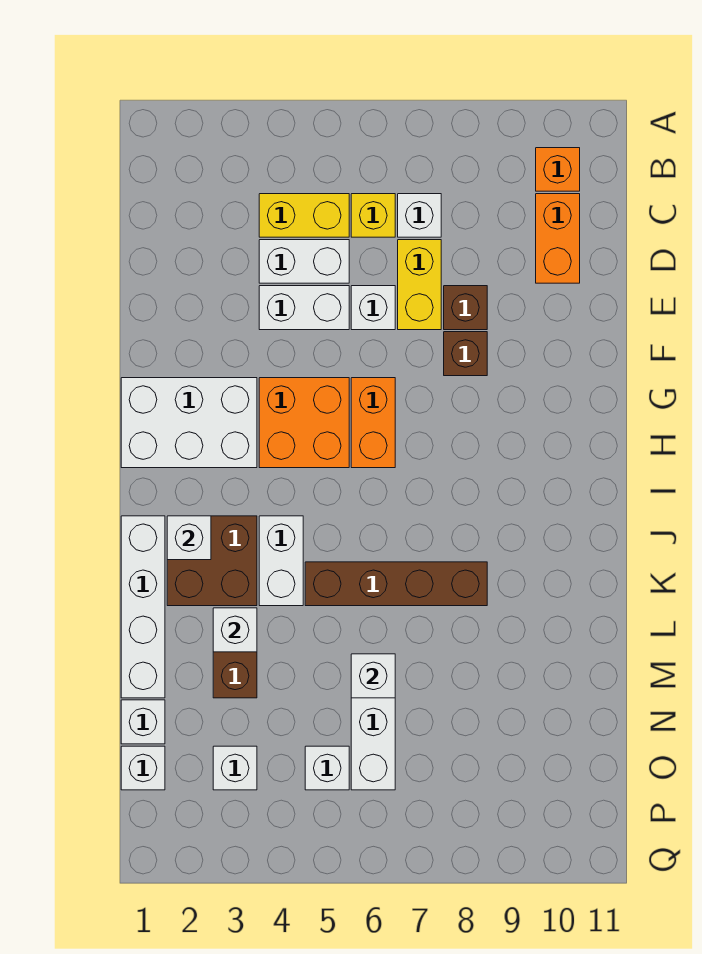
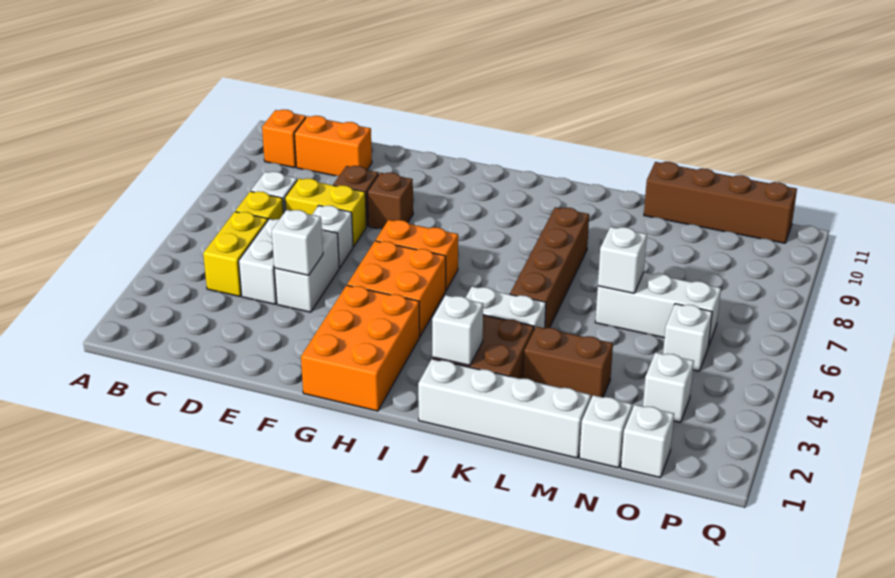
white brick G1:H3 level 1 -> orange brick G1:H3 level 1
white brick L3 level 2 -> white brick E4 level 2
none -> brown brick M11:P11 level 1

